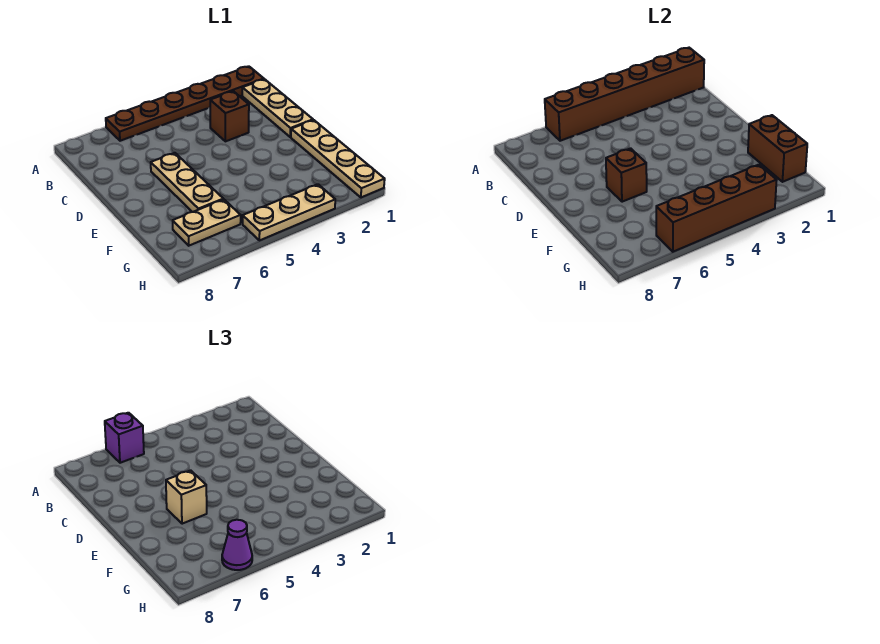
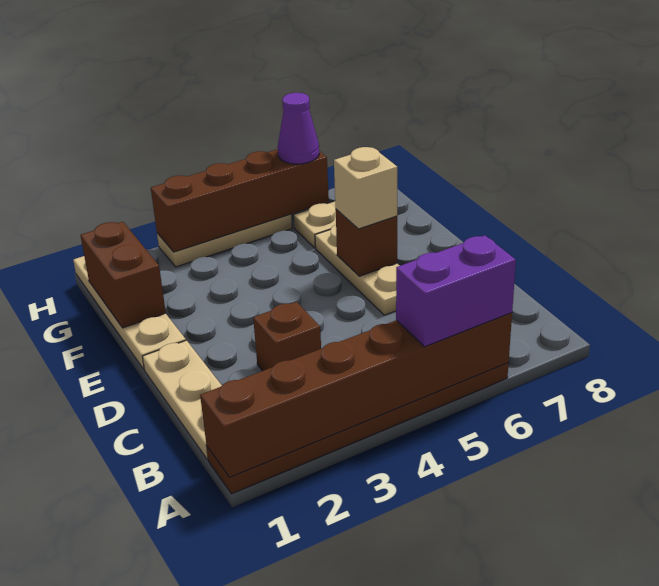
purple brick A6 level 3 -> purple brick A5:A6 level 3

